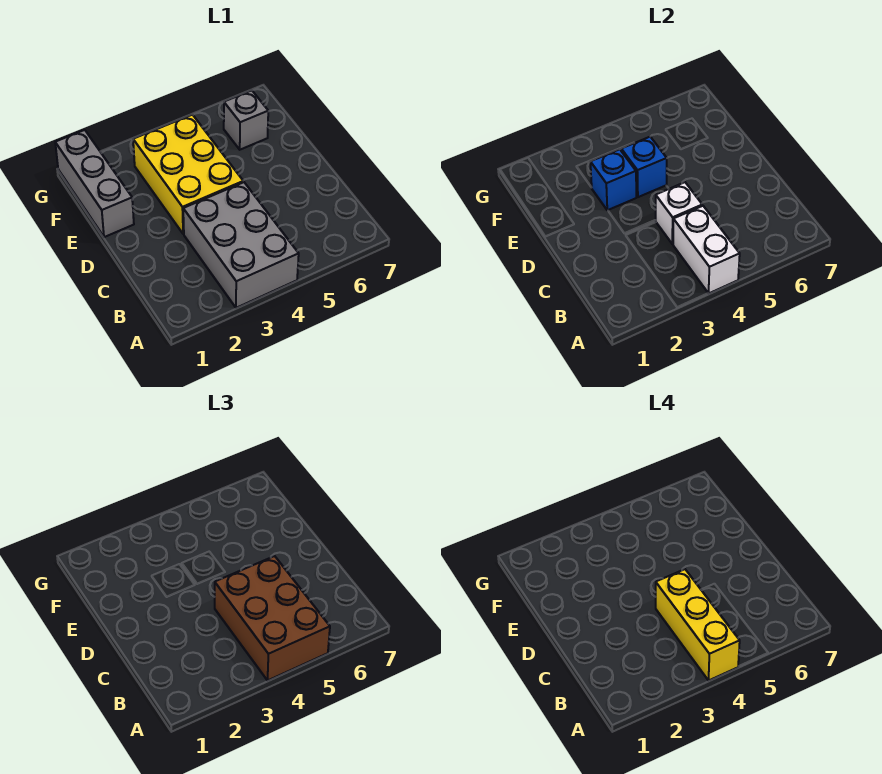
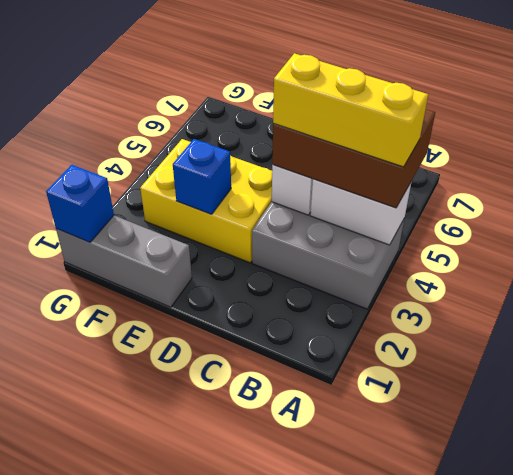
blue brick E4 level 2 -> blue brick G1 level 2
grey brick F6 level 1 -> none

